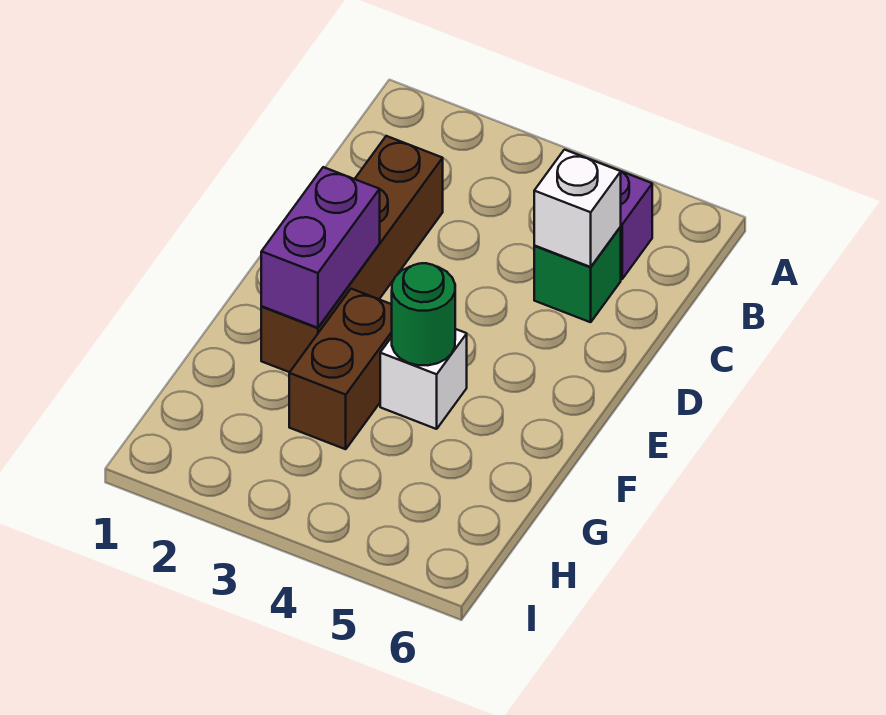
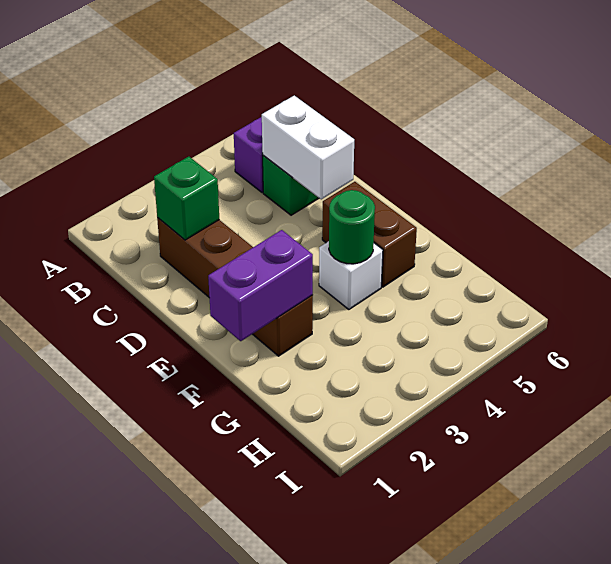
none -> green brick C2 level 2
white brick C5 level 2 -> white brick C5:D5 level 2
purple brick E2:F2 level 2 -> purple brick F1:F2 level 2
brown brick F3:G3 level 1 -> brown brick E5:F5 level 1

